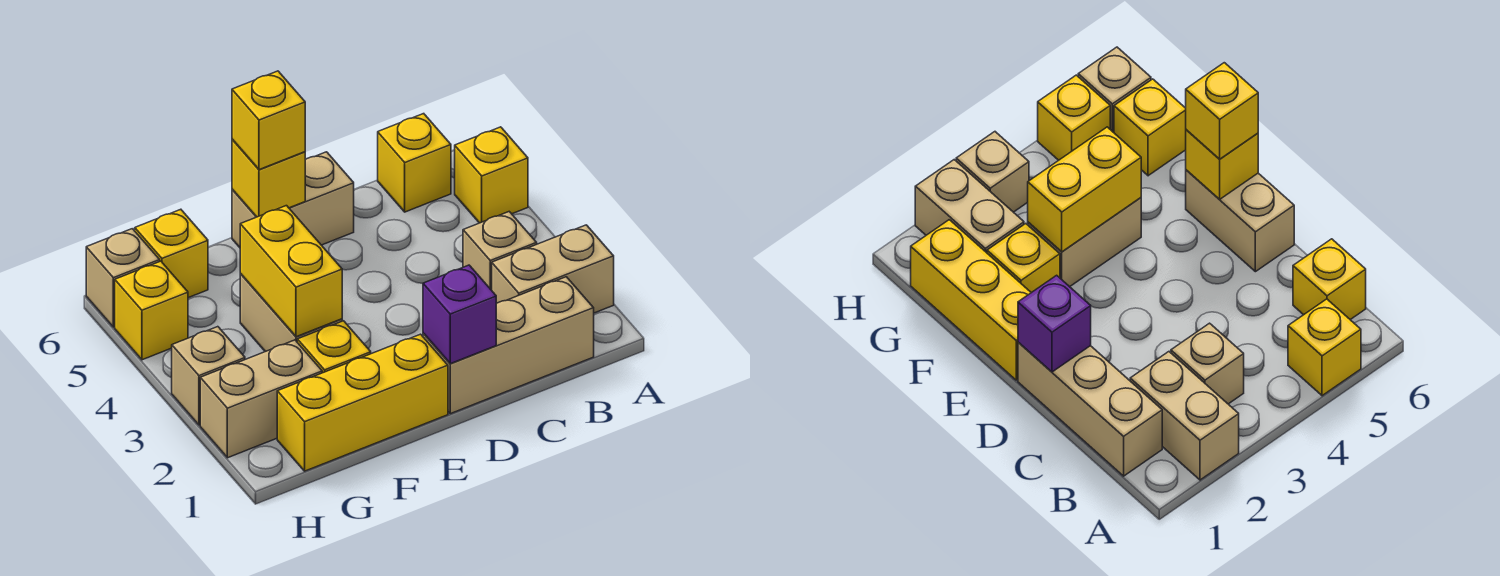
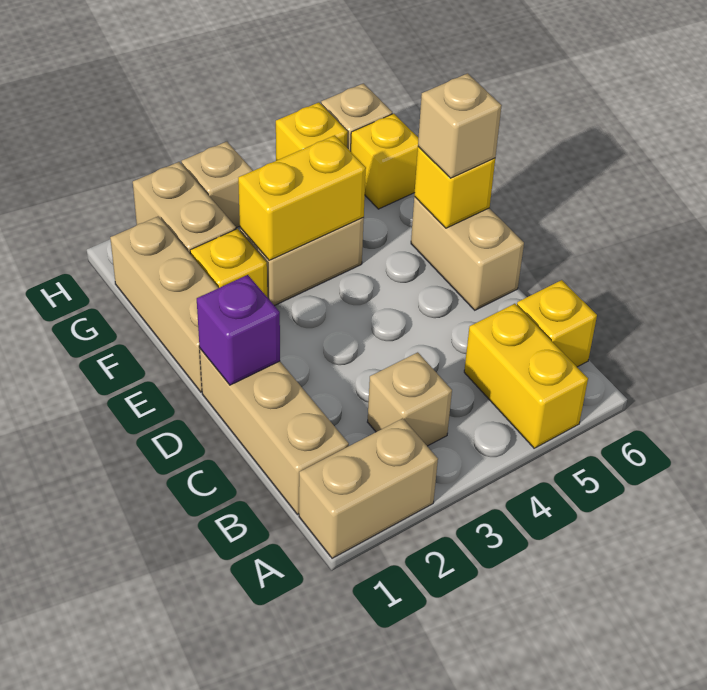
tan brick A2:B2 level 1 -> tan brick A1:A2 level 1
yellow brick A5 level 1 -> yellow brick A5:B5 level 1
yellow brick E1:G1 level 1 -> tan brick E1:G1 level 1
yellow brick E6 level 3 -> tan brick E6 level 3

